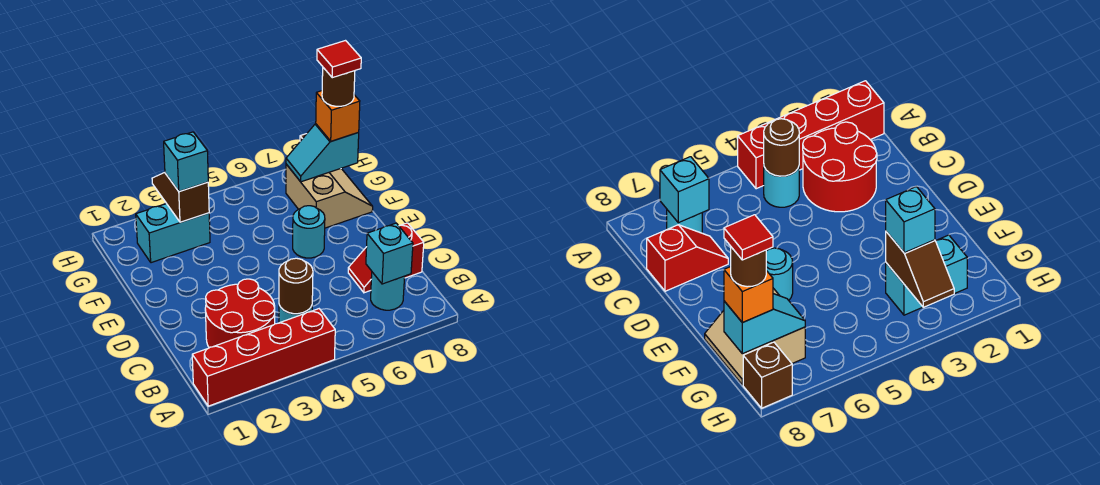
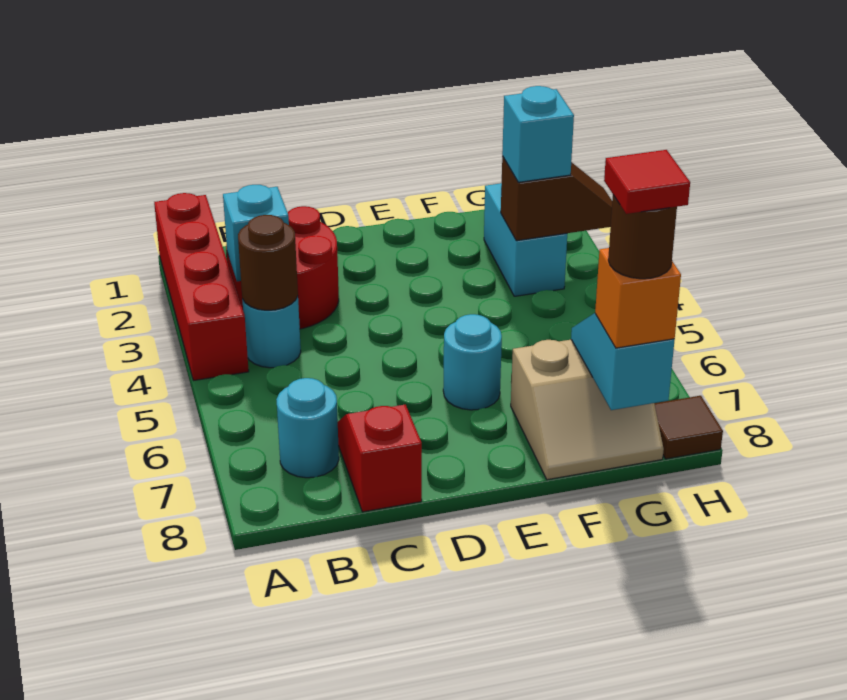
cyan brick B7 level 2 -> cyan brick B3 level 2
brown brick H8 level 1 -> brown tile H8 level 1

